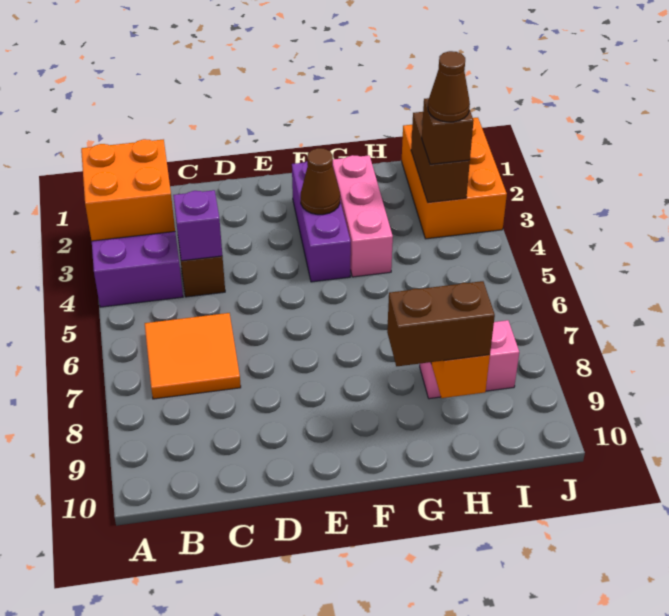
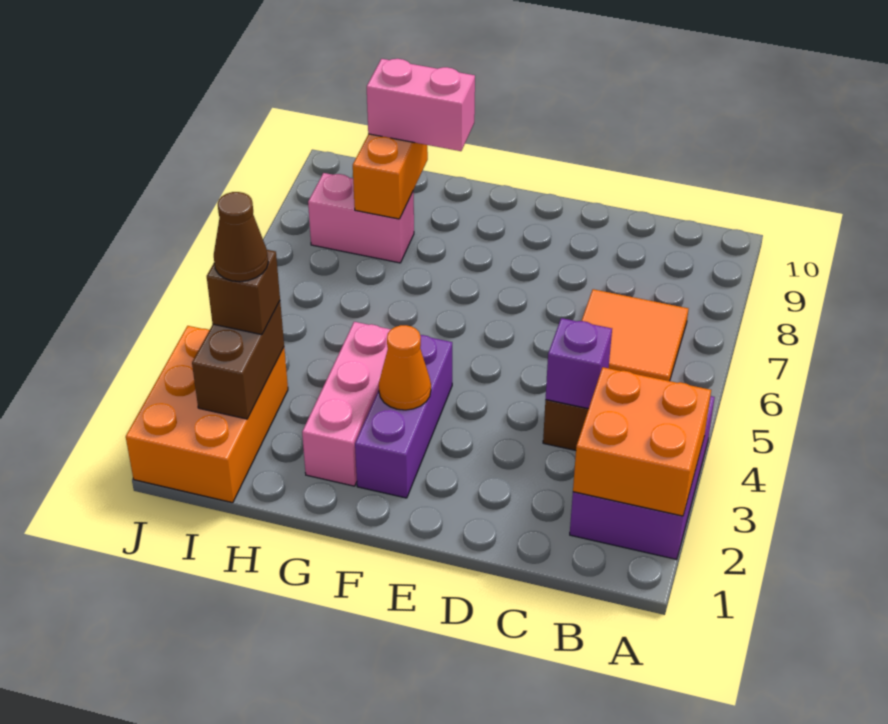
brown cone F3 level 2 -> orange cone F3 level 2
brown brick G9:H9 level 3 -> pink brick G9:H9 level 3

